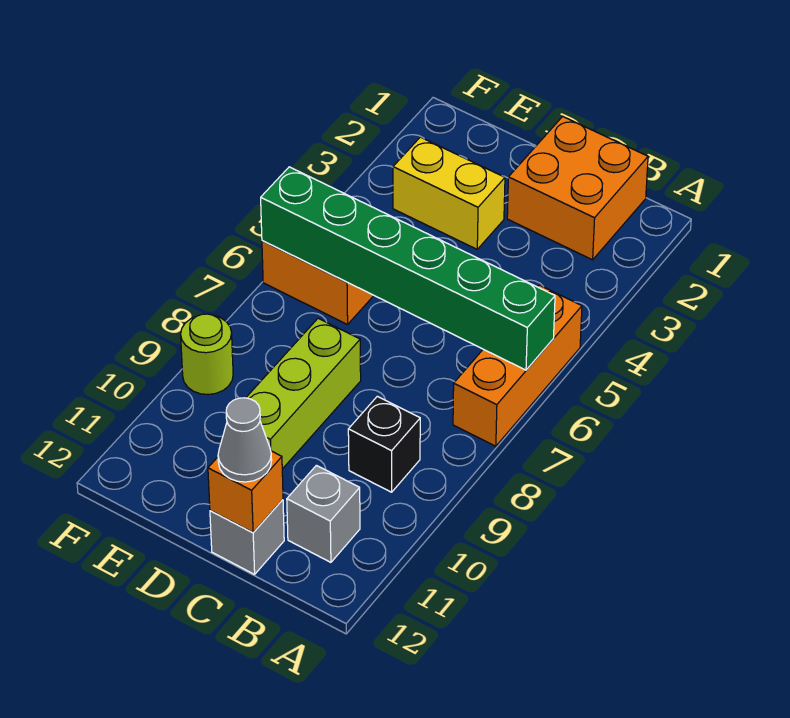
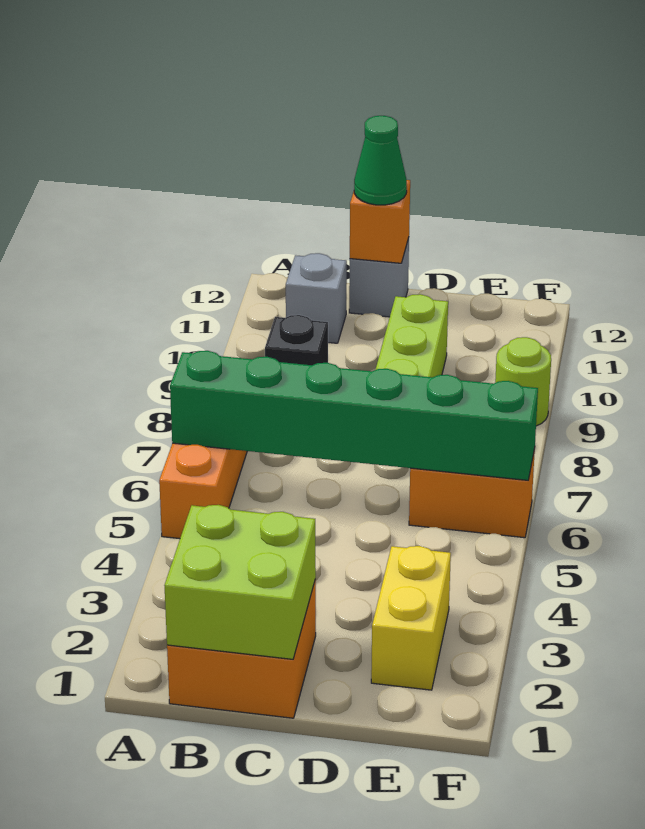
none -> lime brick B1:C2 level 2
grey cone C12 level 3 -> green cone C12 level 3
yellow brick D3:E3 level 1 -> yellow brick E2:E3 level 1

